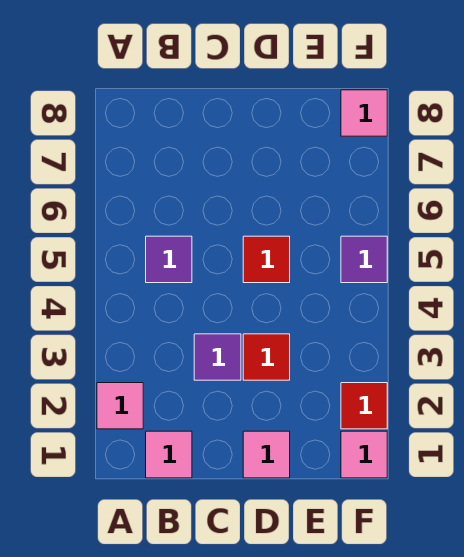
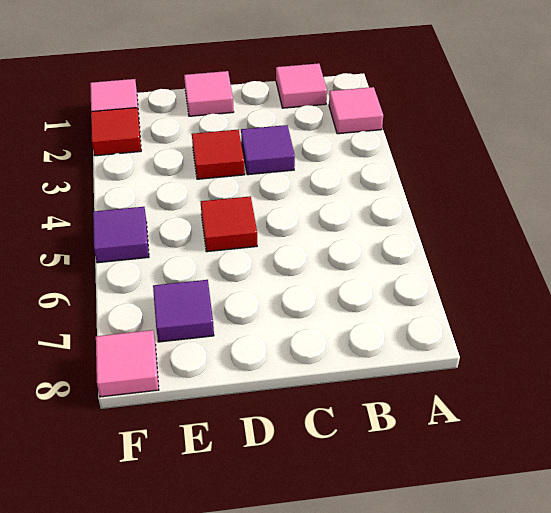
purple tile B5 level 1 -> purple tile E7 level 1

